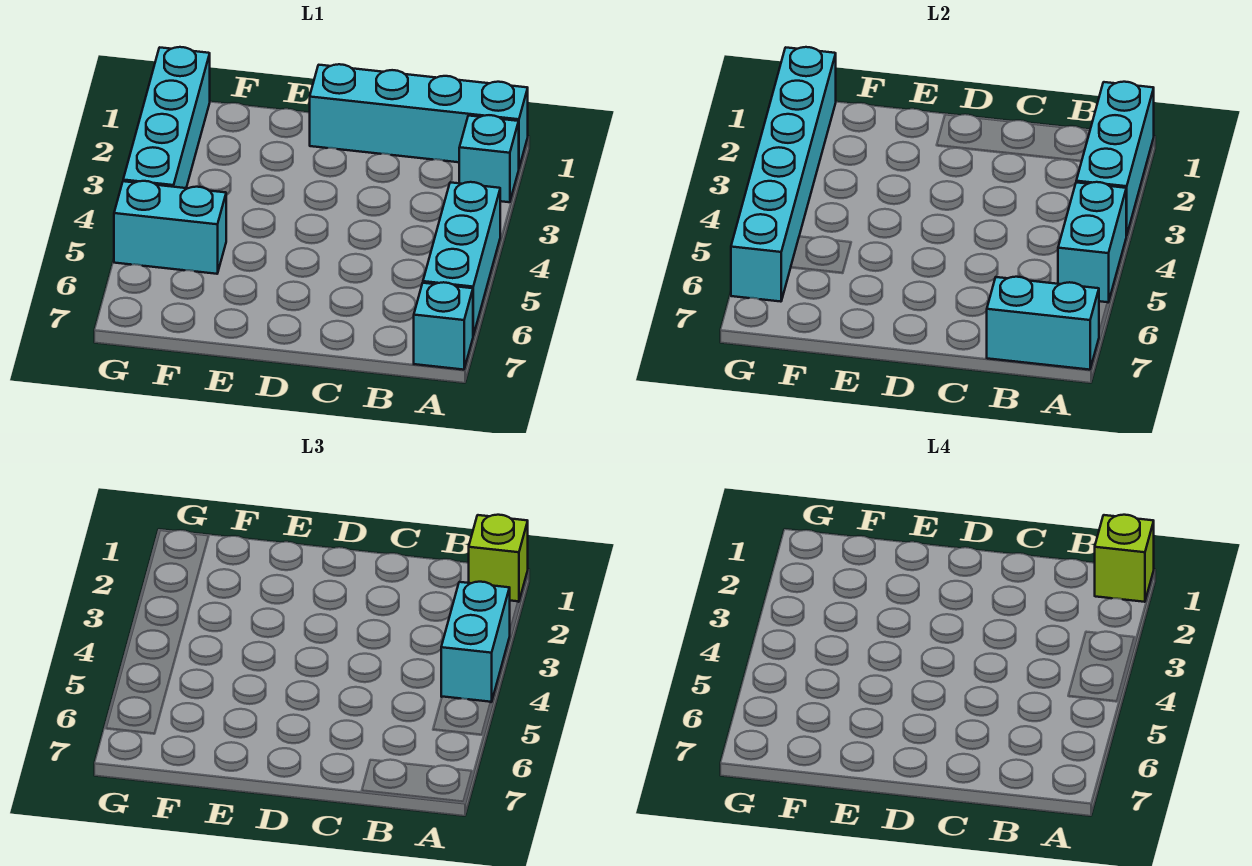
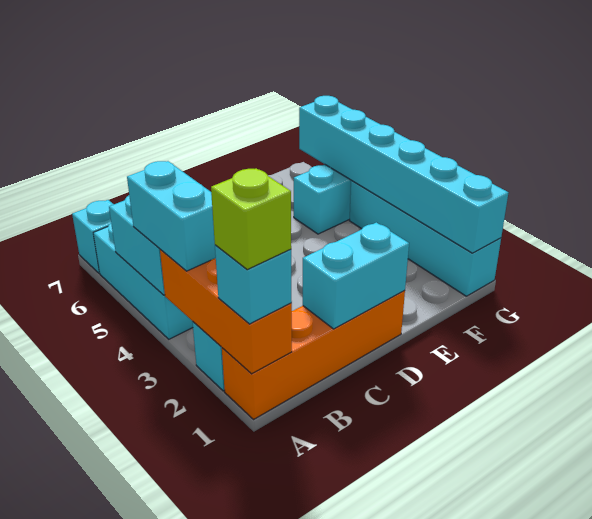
cyan brick A1:D1 level 1 -> orange brick A1:D1 level 1
cyan brick A1:A3 level 2 -> orange brick A1:A3 level 2
lime brick A1 level 3 -> cyan brick A1 level 3
cyan brick A7:B7 level 2 -> cyan brick C1:D1 level 2

